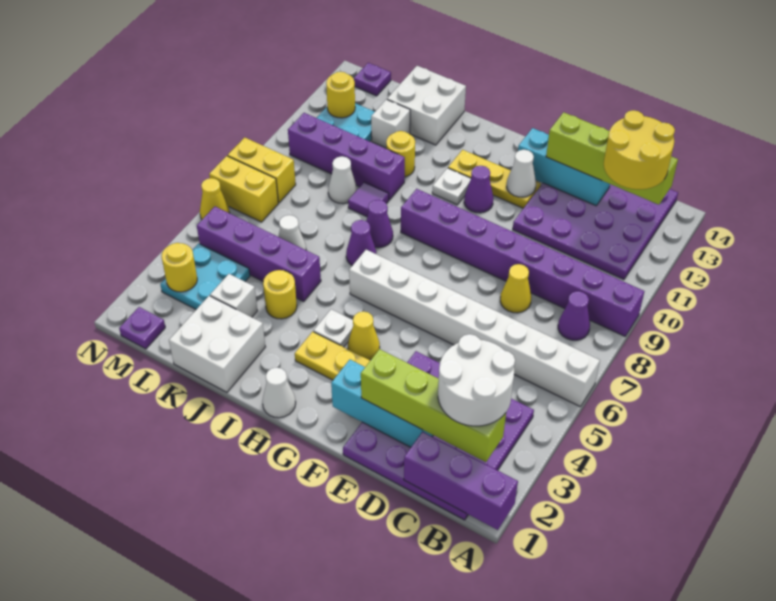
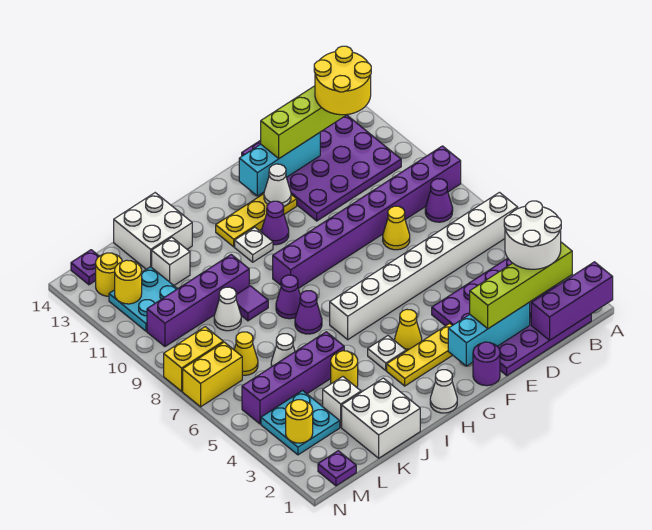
none -> purple round brick F1 level 1
yellow round brick J11 level 1 -> yellow round brick M13 level 1
yellow cone N6 level 1 -> yellow cone L7 level 1

